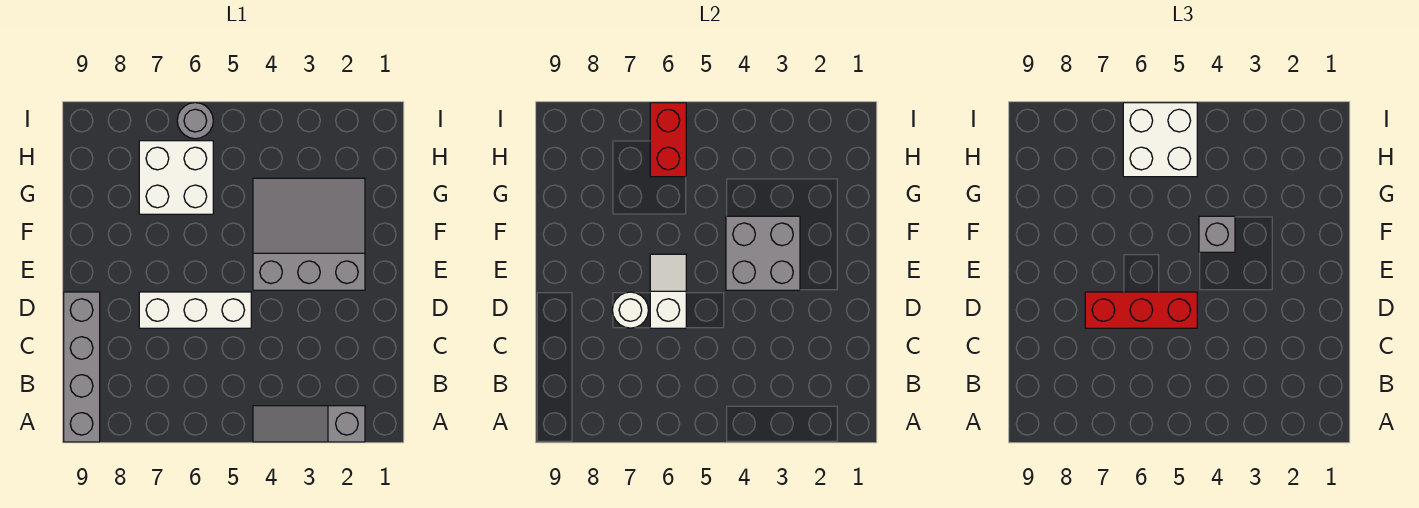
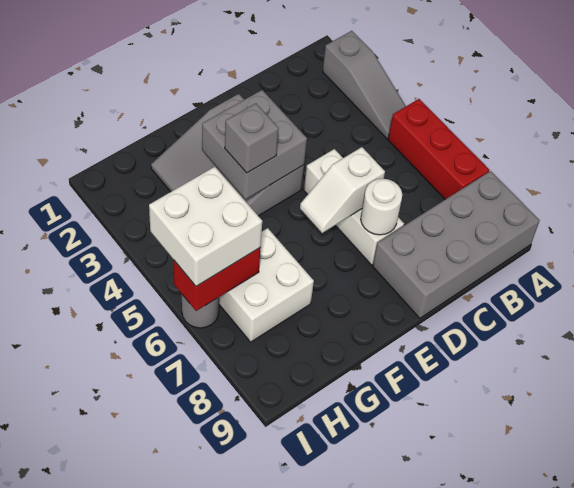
grey brick A9:D9 level 1 -> grey brick A8:D9 level 1
red brick D5:D7 level 3 -> red brick A5:A7 level 1

